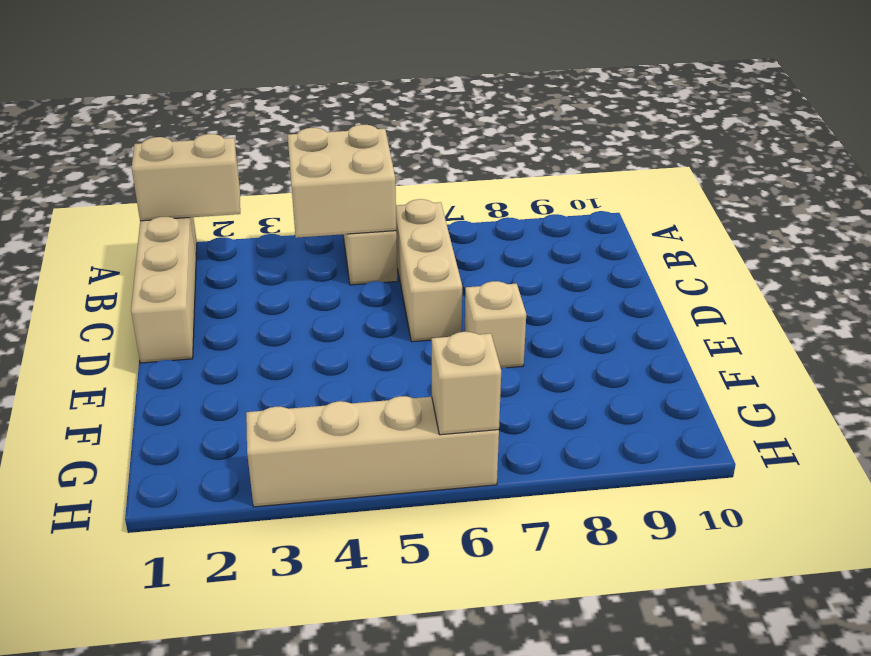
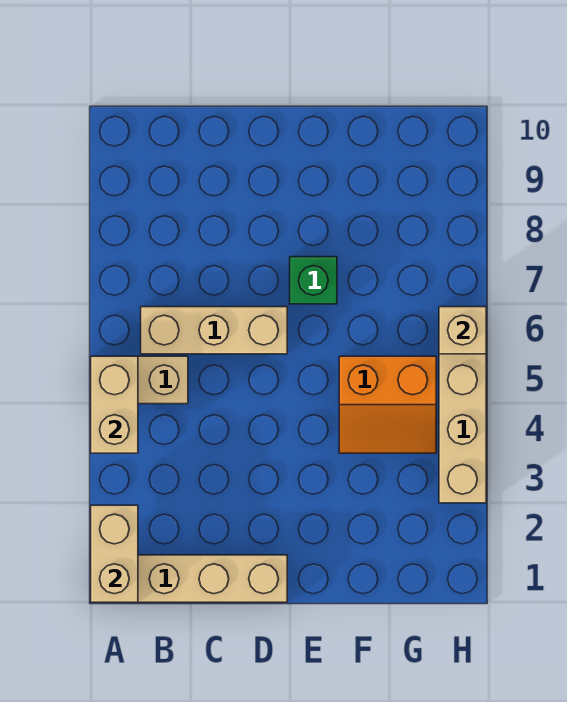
tan brick A4:B5 level 2 -> tan brick A4:A5 level 2
tan brick E7 level 1 -> green brick E7 level 1
none -> orange slope F4:G5 level 1 top 5

